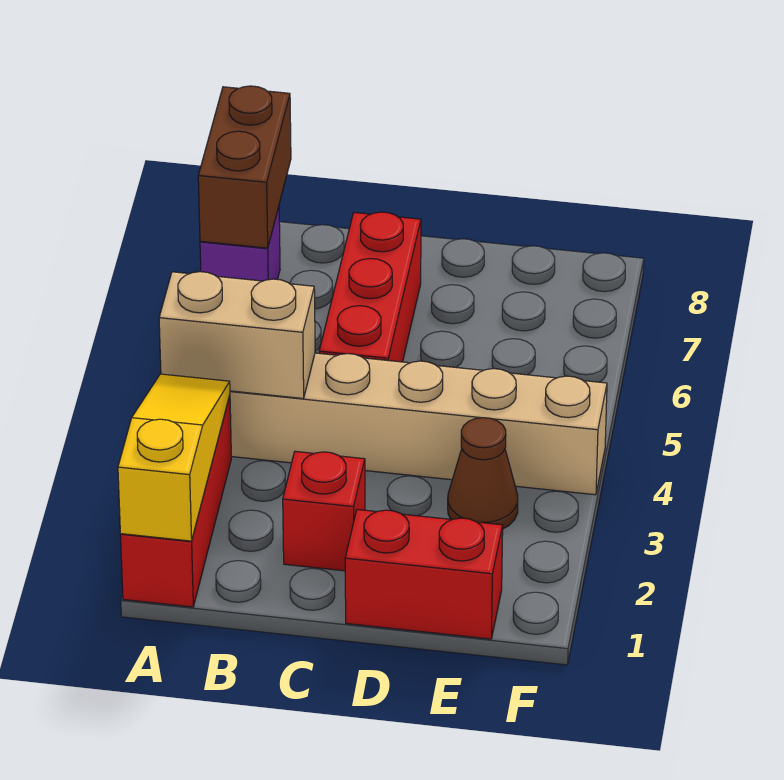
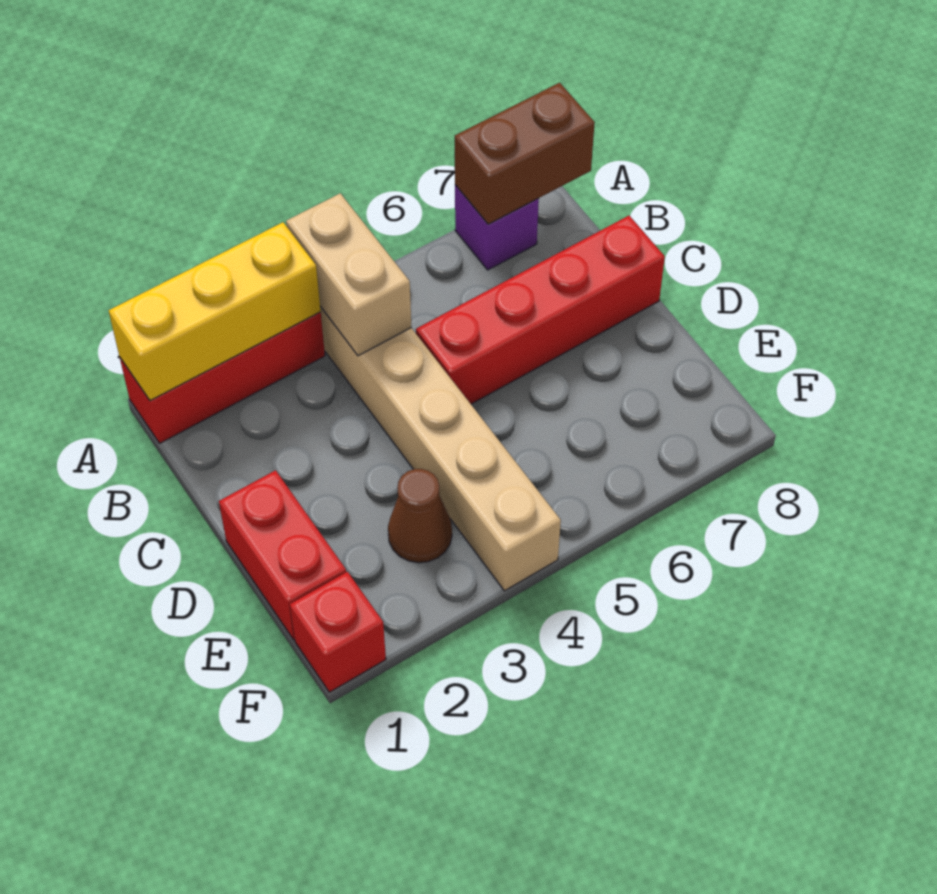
yellow slope A1:A3 level 2 top 1 -> yellow brick A1:A3 level 2
red brick C2 level 1 -> red brick F1 level 1
red brick C5:C7 level 1 -> red brick C5:C8 level 1

